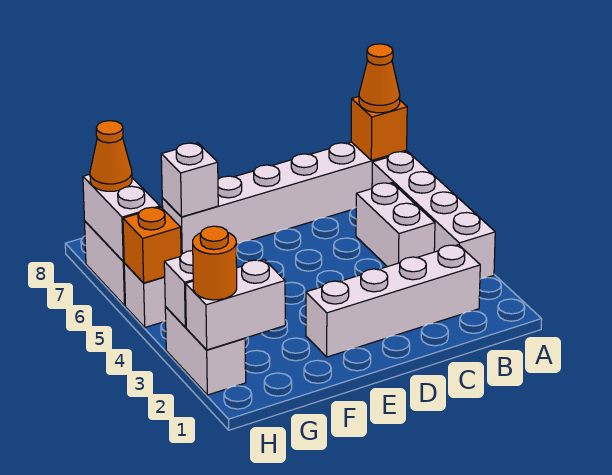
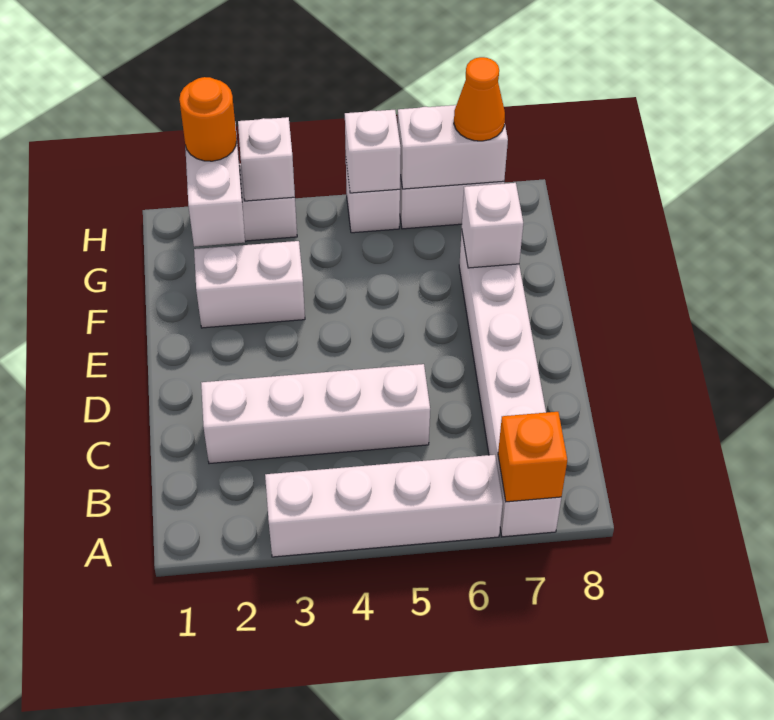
orange cone A7 level 3 -> none
white brick B2:E2 level 1 -> white brick C2:C5 level 1
white brick B4:B5 level 1 -> white brick F2:F3 level 1
orange brick H5 level 2 -> white brick H5 level 2

